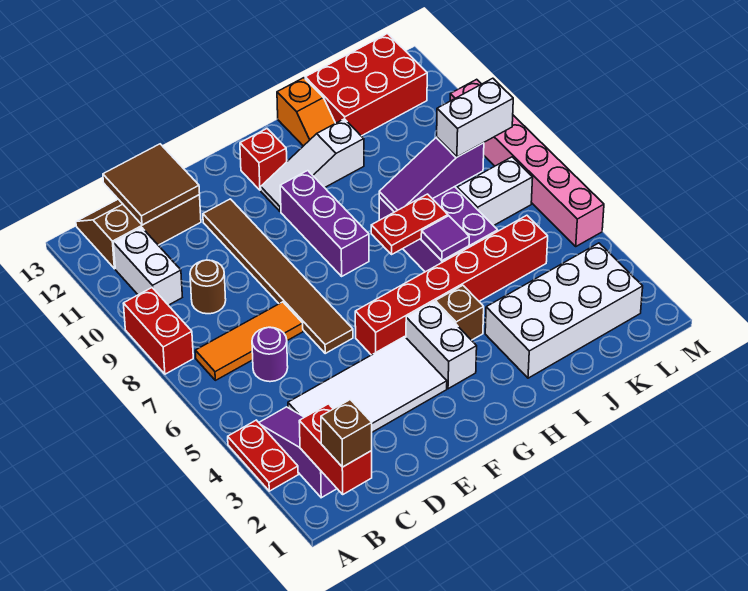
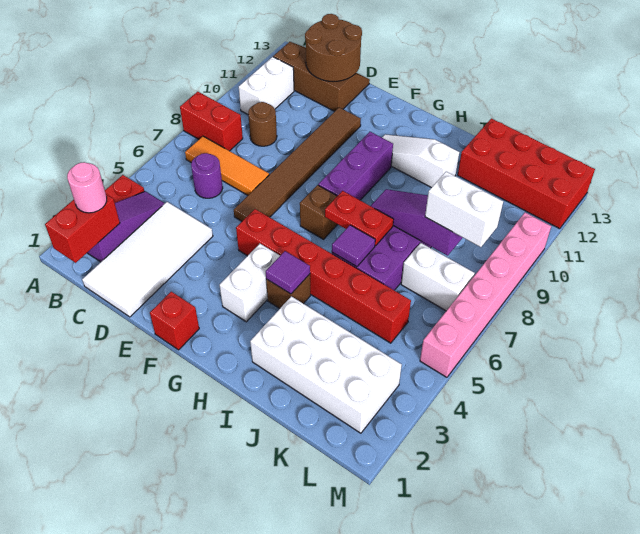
red brick A8:A9 level 1 -> red brick A8:B8 level 1
brown brick B1 level 3 -> brown brick G7 level 1
none -> pink round brick B2 level 3
white tile C3:F4 level 1 -> white tile C1:D4 level 1
brown tile C12:D13 level 2 -> brown round brick C12:D13 level 2
red brick G12 level 1 -> red brick F1 level 1
none -> purple tile H4 level 2
orange slope I12:I13 level 1 top 13 -> none
red brick J12:L13 level 1 -> red brick J12:M13 level 1

